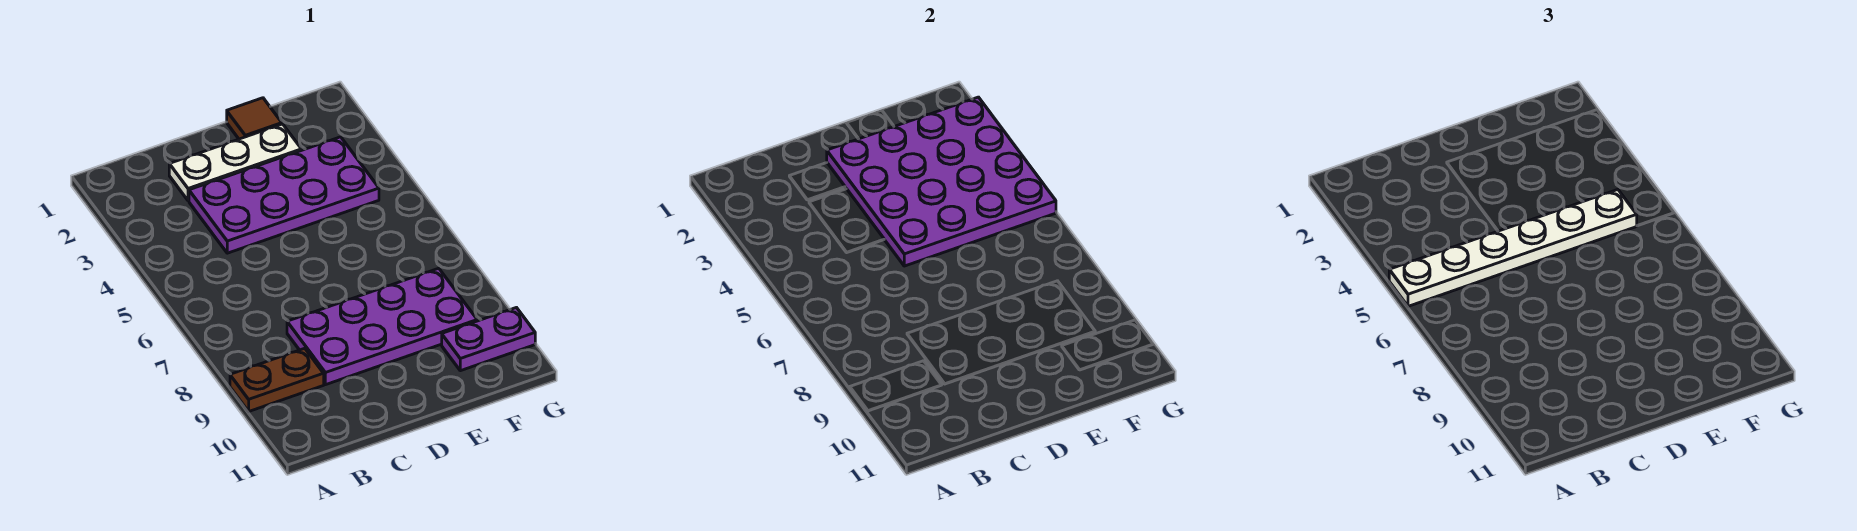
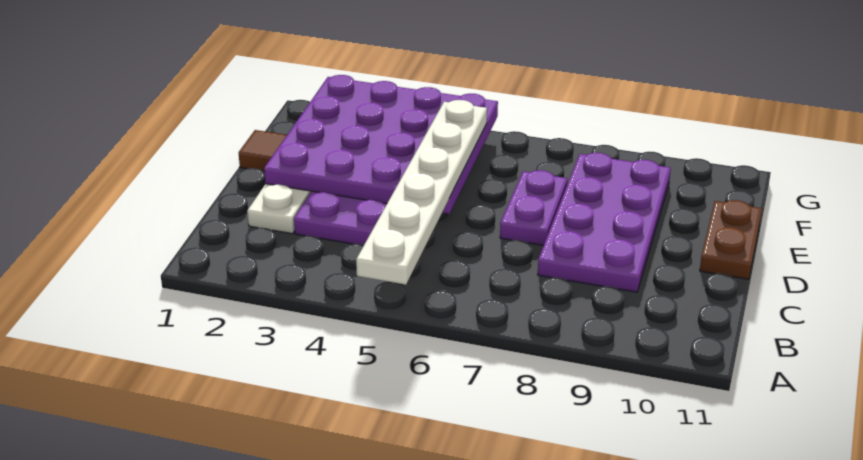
brown plate A9:B9 level 1 -> brown plate D11:E11 level 1
purple plate F10:G10 level 1 -> purple plate D7:E7 level 1

